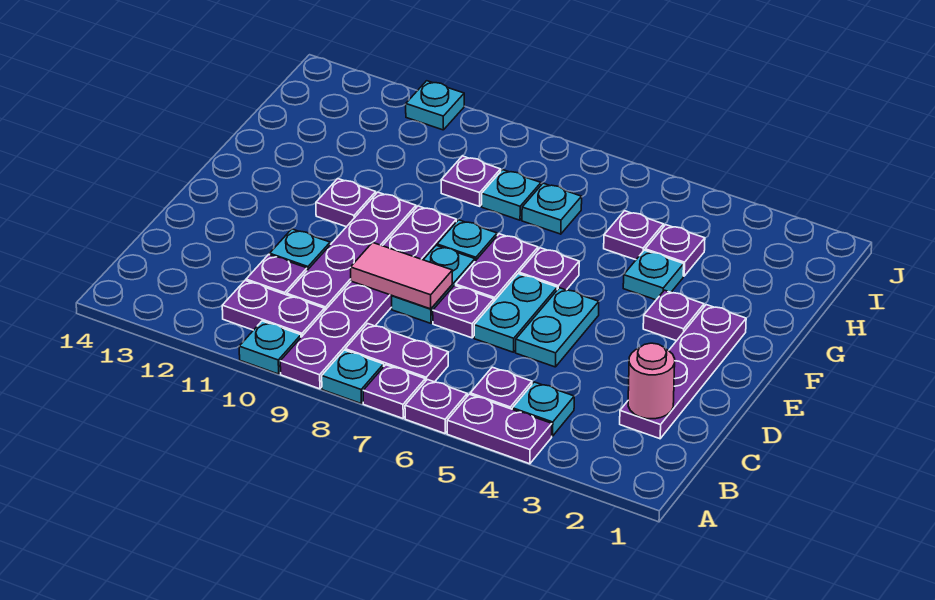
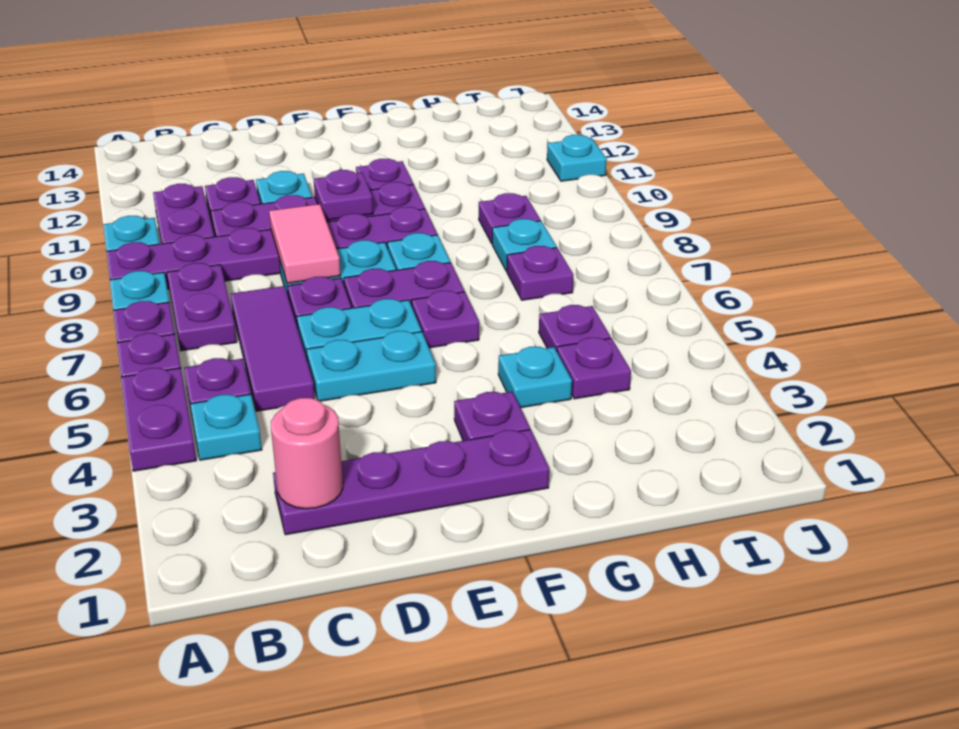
none -> purple tile C5:C7 level 1
none -> purple plate E10 level 2
cyan plate H7 level 1 -> purple plate H7 level 1

